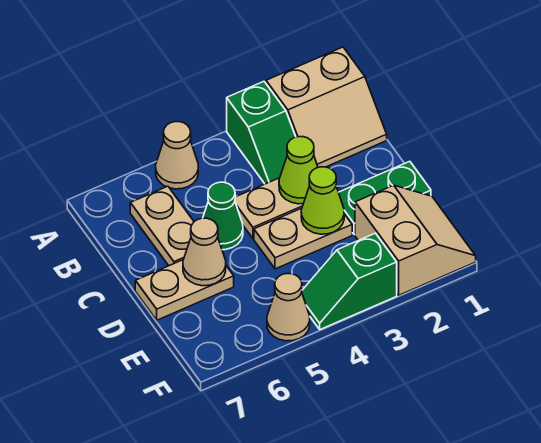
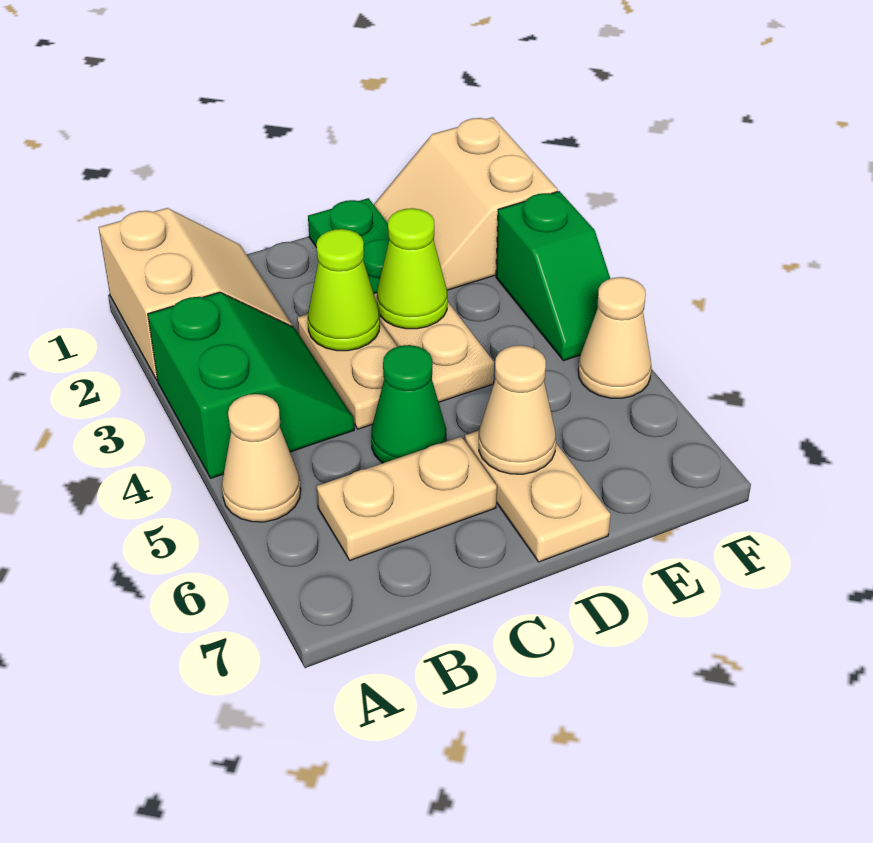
green slope A3:B3 level 1 top A -> green slope A3:B4 level 1 top A
tan slope E1:F2 level 1 top 2 -> tan slope E1:F2 level 1 top F

